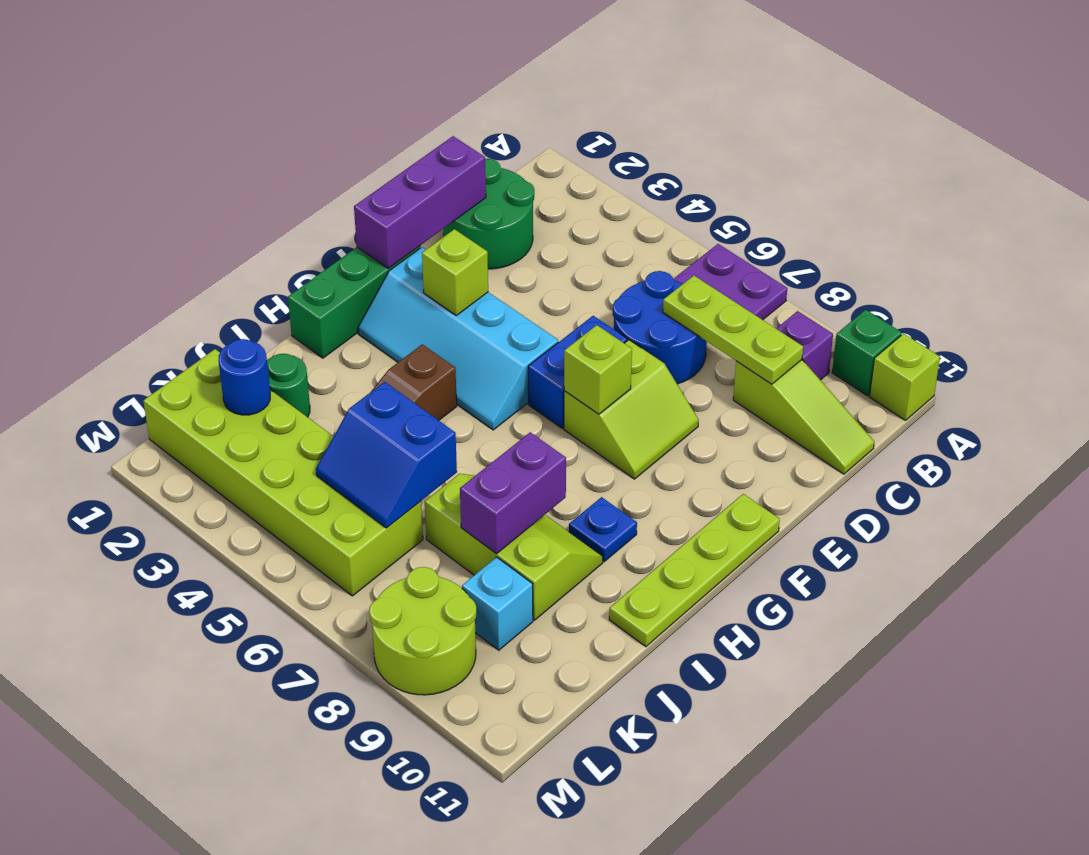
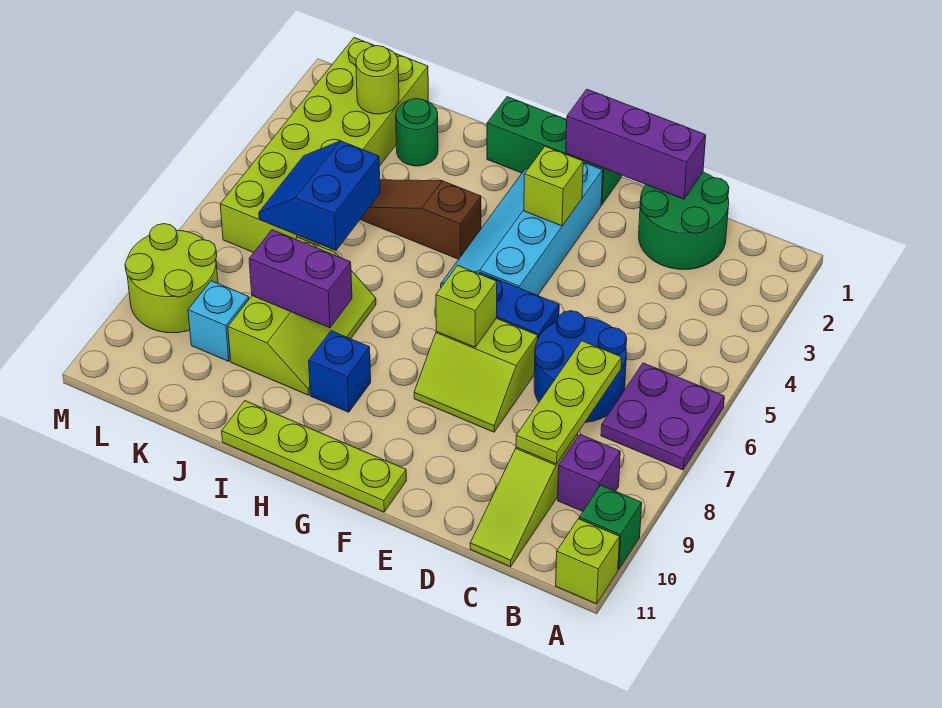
blue plate H9 level 1 -> blue brick H9 level 1
blue round brick K2 level 2 -> lime round brick K2 level 2

